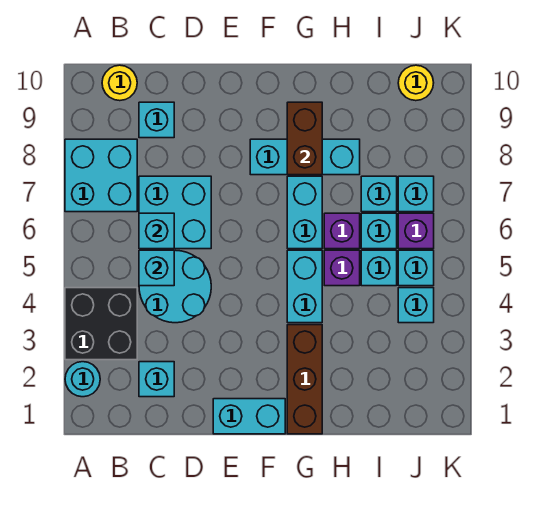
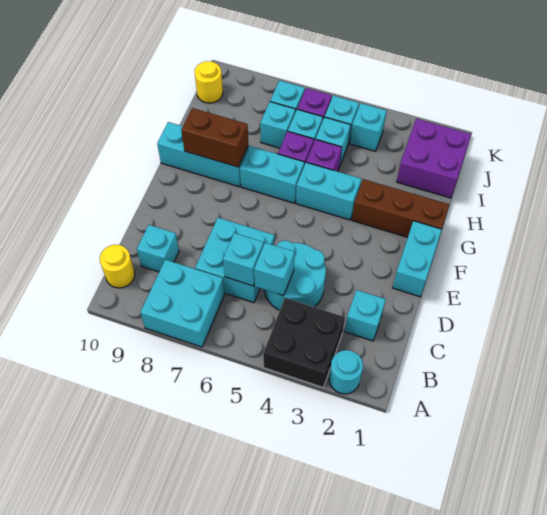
cyan brick F8:H8 level 1 -> cyan brick G8:G10 level 1
none -> purple brick I1:J2 level 1

